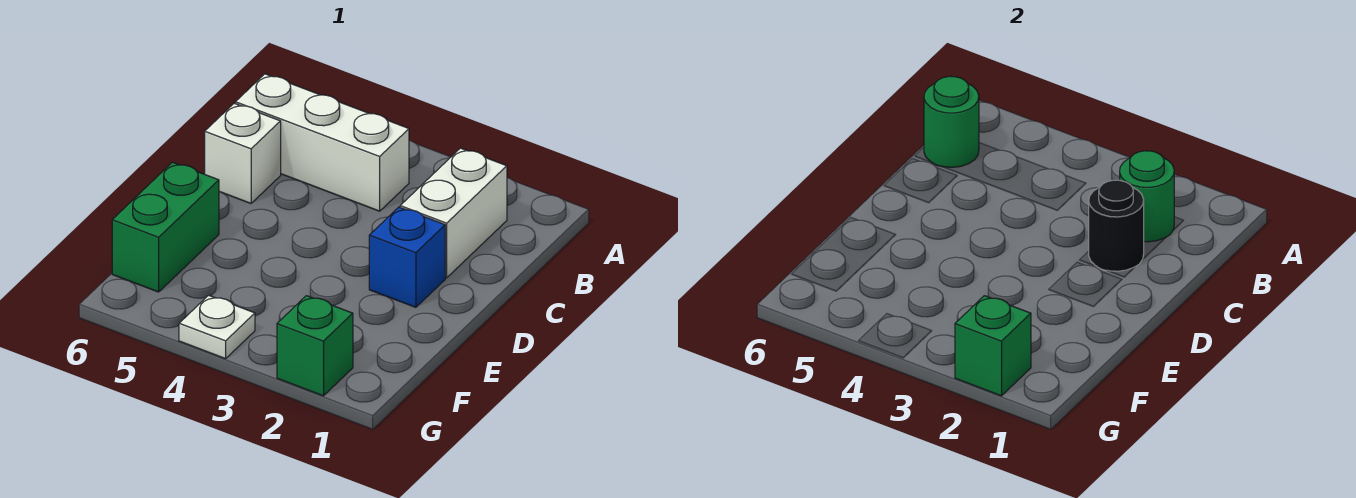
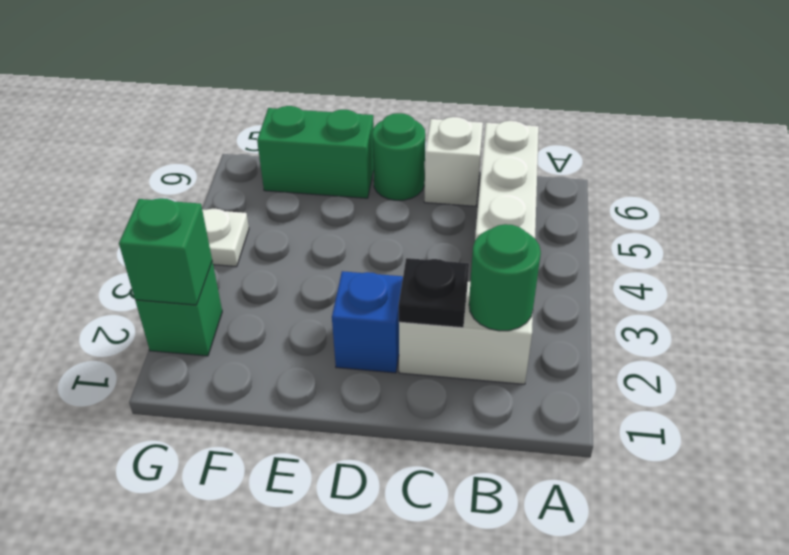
green round brick B6 level 2 -> green round brick D6 level 1
black round brick C2 level 2 -> black plate C2 level 2

